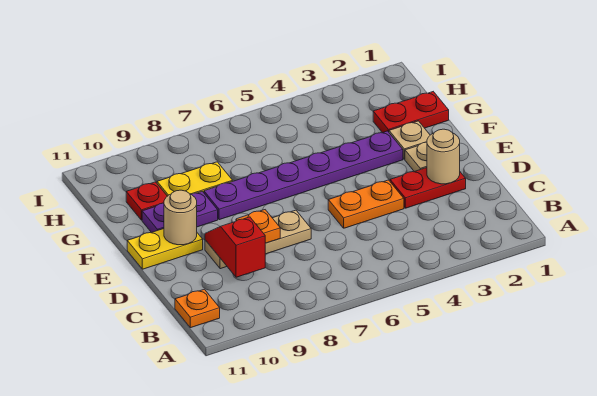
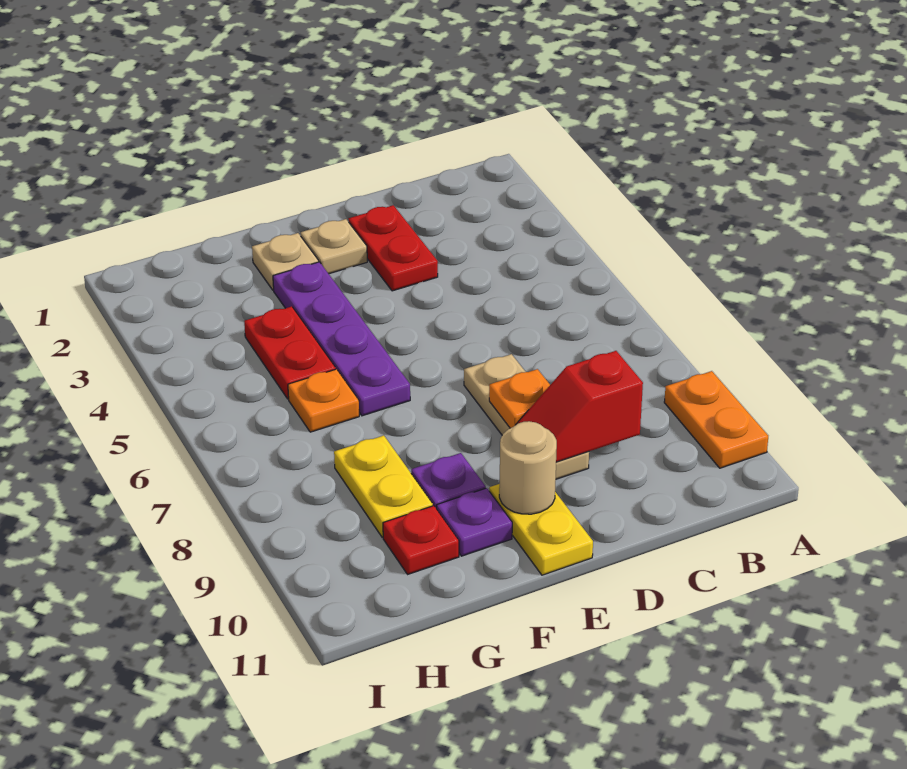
orange plate B11 level 1 -> orange plate G6 level 1
tan round brick D2 level 2 -> none
orange plate D4:D5 level 1 -> orange plate A9:A10 level 1
purple plate F3:F8 level 1 -> purple plate F3:F6 level 1
red plate G1:G2 level 1 -> red plate G4:G5 level 1

